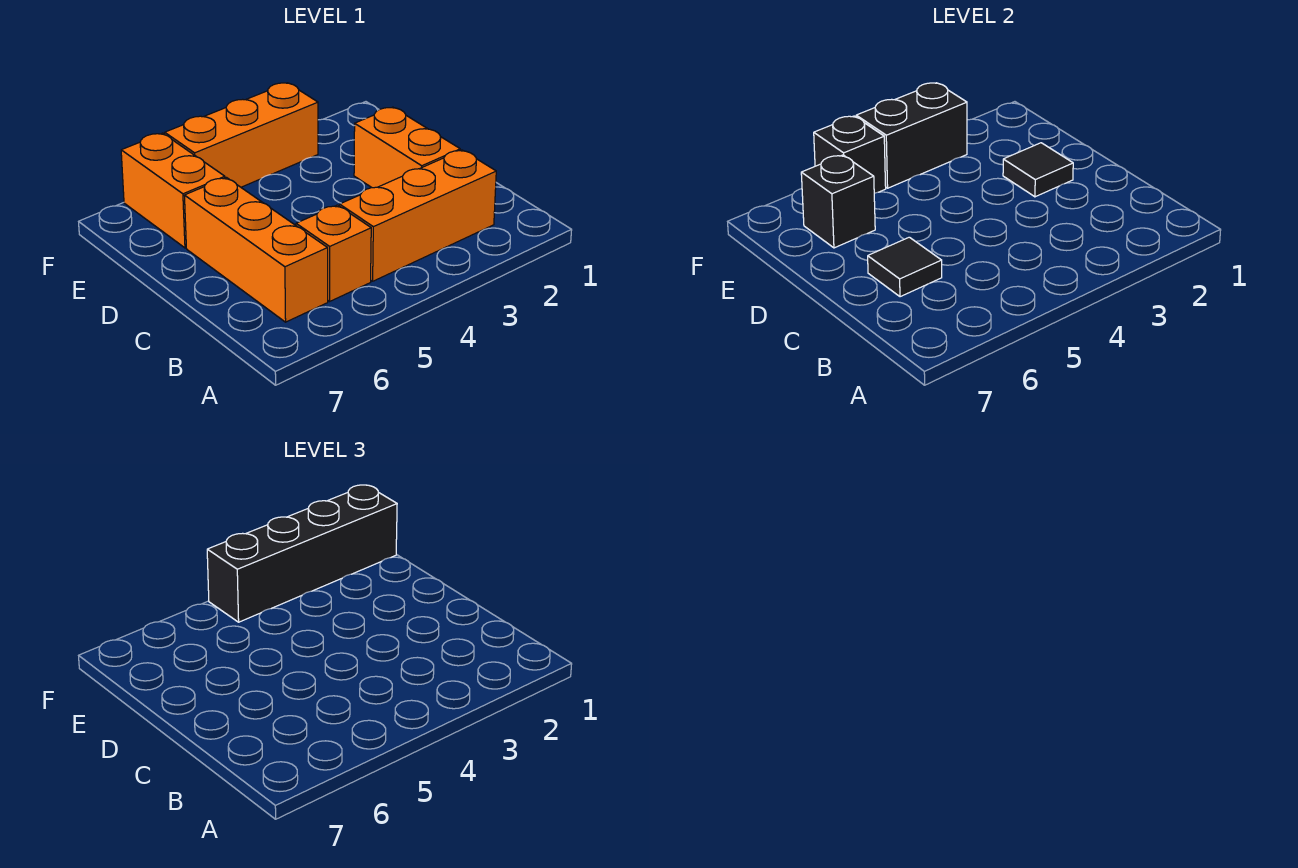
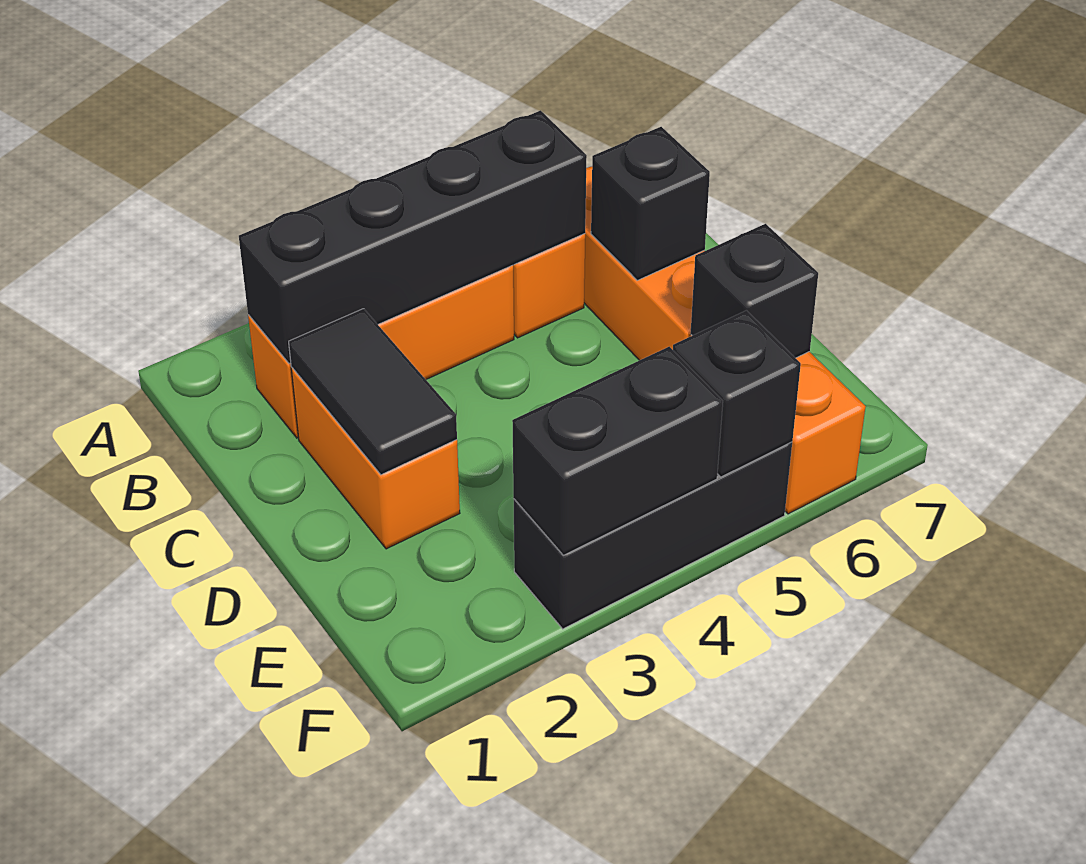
black tile C6 level 2 -> black brick C6 level 2
black tile D2 level 2 -> black tile C2:D2 level 2
black brick F1:F4 level 3 -> black brick B2:B5 level 2
orange brick F3:F5 level 1 -> black brick F3:F5 level 1

